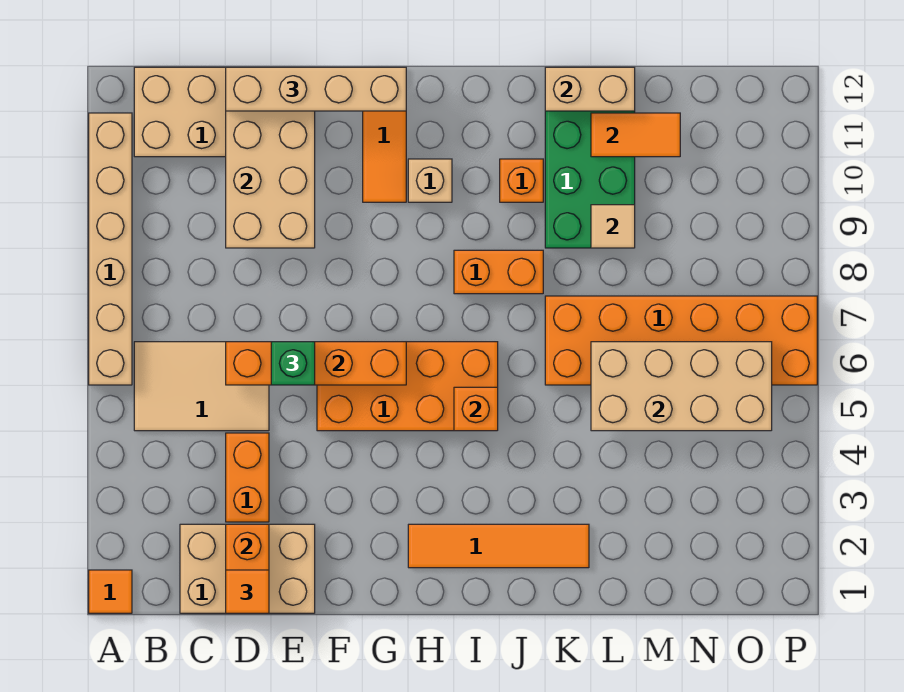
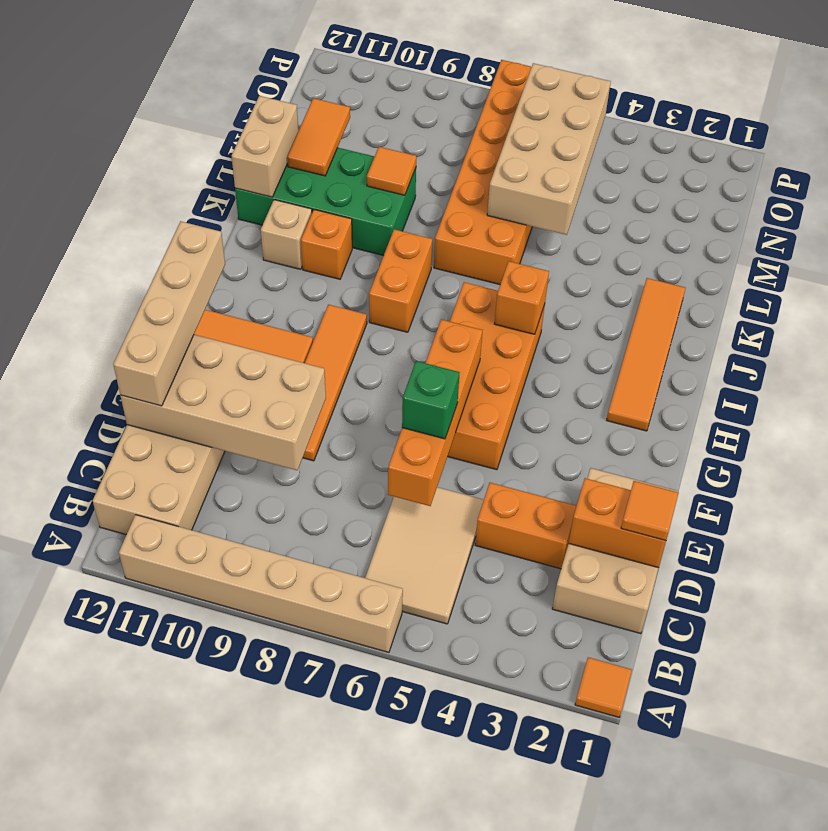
none -> orange tile E9:H9 level 1
tan brick H10 level 1 -> tan brick J11 level 1
tan tile L9 level 2 -> orange tile L9 level 2

